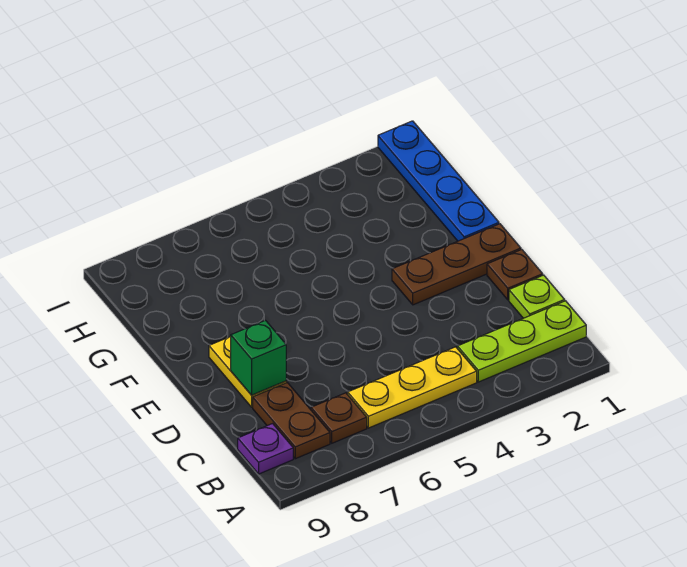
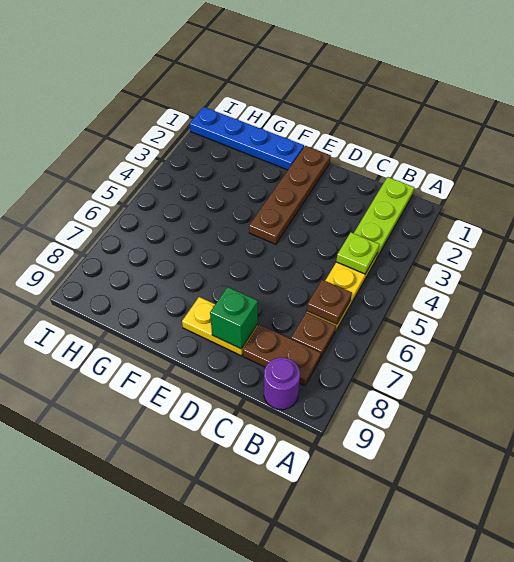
purple plate B9 level 1 -> purple round brick B9 level 1
lime plate C1 level 1 -> lime plate B4 level 2
brown plate D1 level 1 -> brown plate B6 level 2
brown plate E1:E3 level 1 -> brown plate E1:E4 level 1

